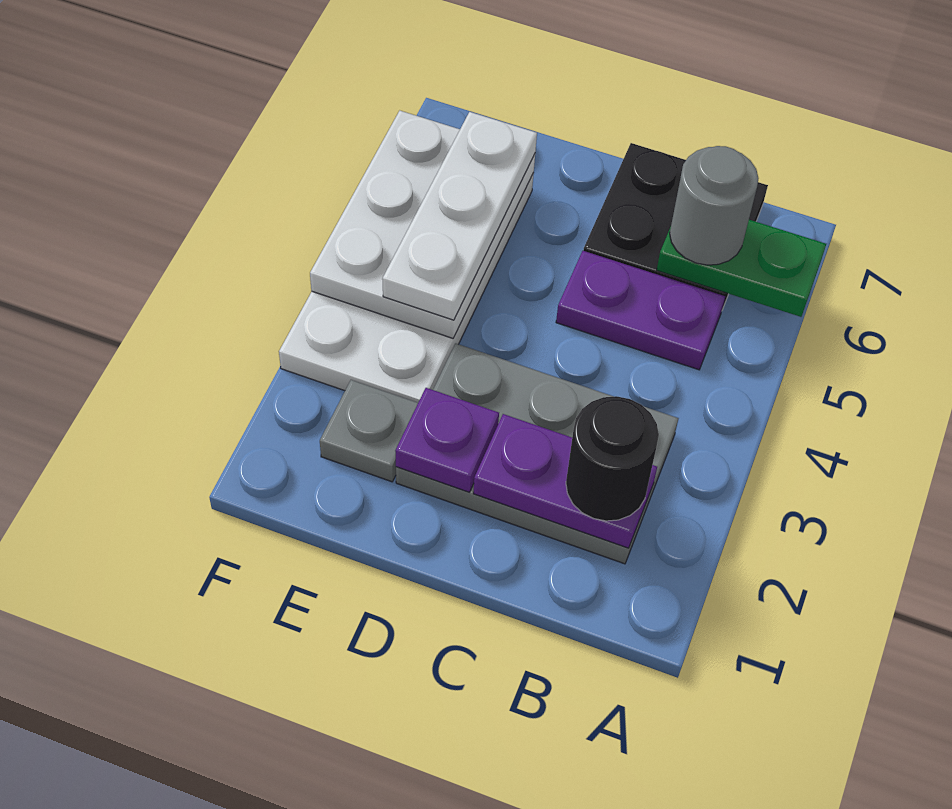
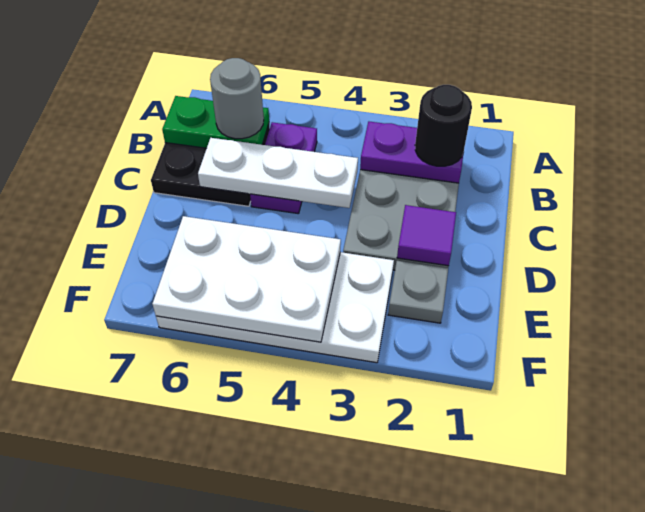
green plate A6:B6 level 2 -> green plate B6:B7 level 2
purple plate B2:C2 level 2 -> purple plate B2:B3 level 2
purple plate D2 level 2 -> purple tile D2 level 2
white plate E4:E6 level 3 -> white plate C4:C6 level 2

